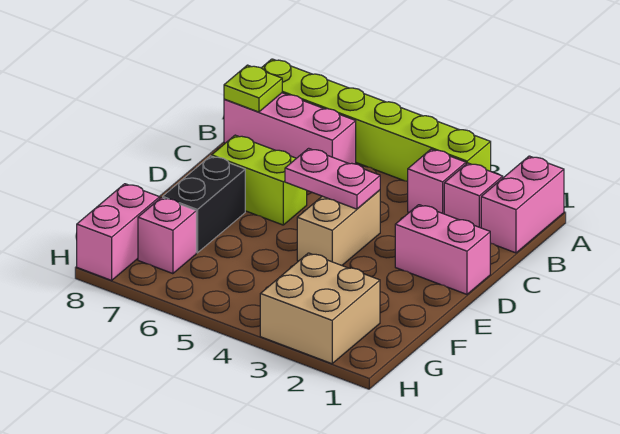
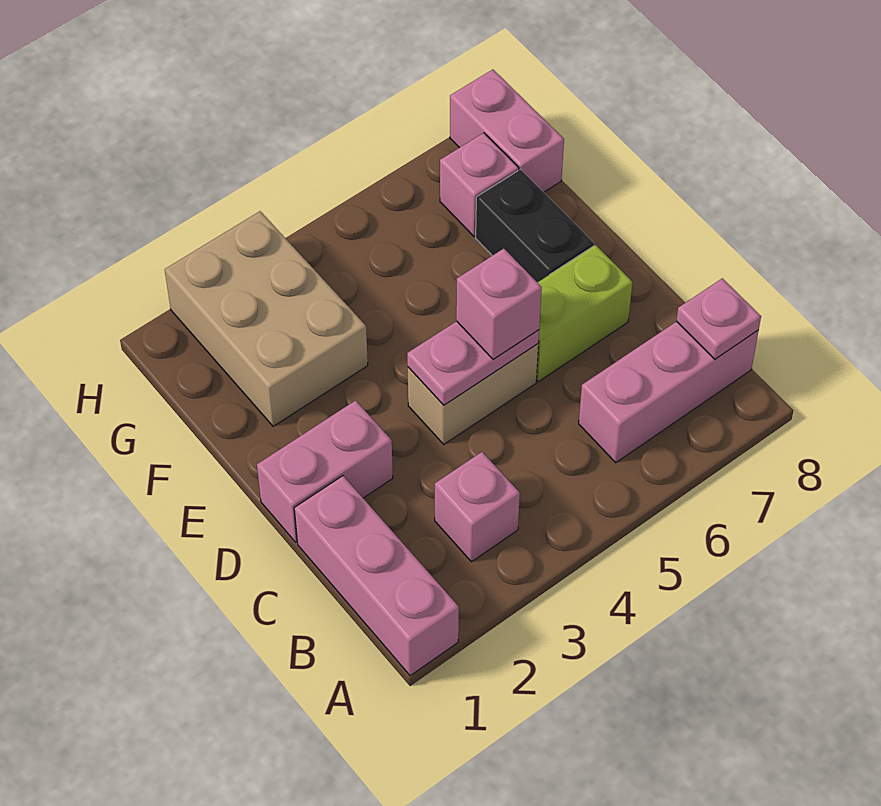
pink brick A1:B1 level 1 -> pink brick A1:C1 level 1
lime brick A3:A8 level 1 -> none
pink brick B2 level 1 -> pink brick D5 level 3
lime plate B8 level 2 -> pink plate B8 level 2
tan brick D4:E4 level 1 -> tan brick D4:D5 level 1
tan brick G2:H3 level 1 -> tan brick F2:H3 level 1

